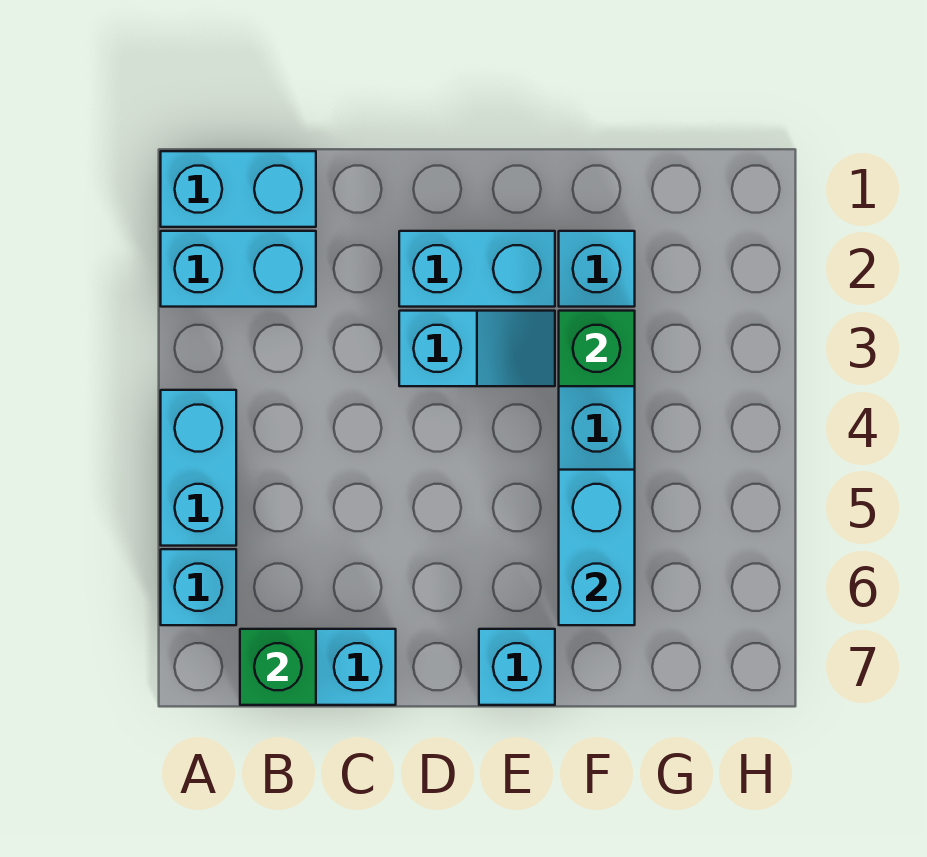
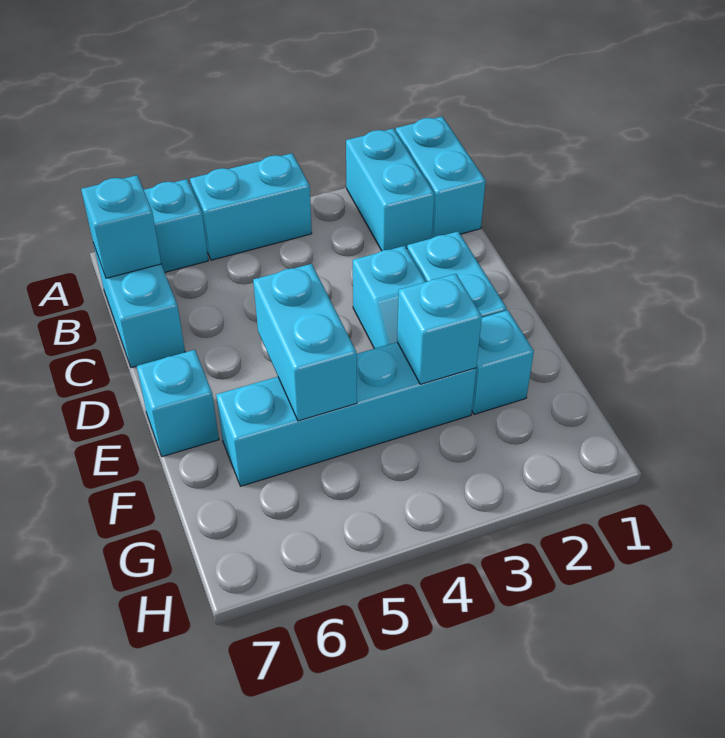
green brick B7 level 2 -> cyan brick B7 level 2
green brick F3 level 2 -> cyan brick F3 level 2
cyan brick F5:F6 level 2 -> cyan brick E5:F5 level 2

